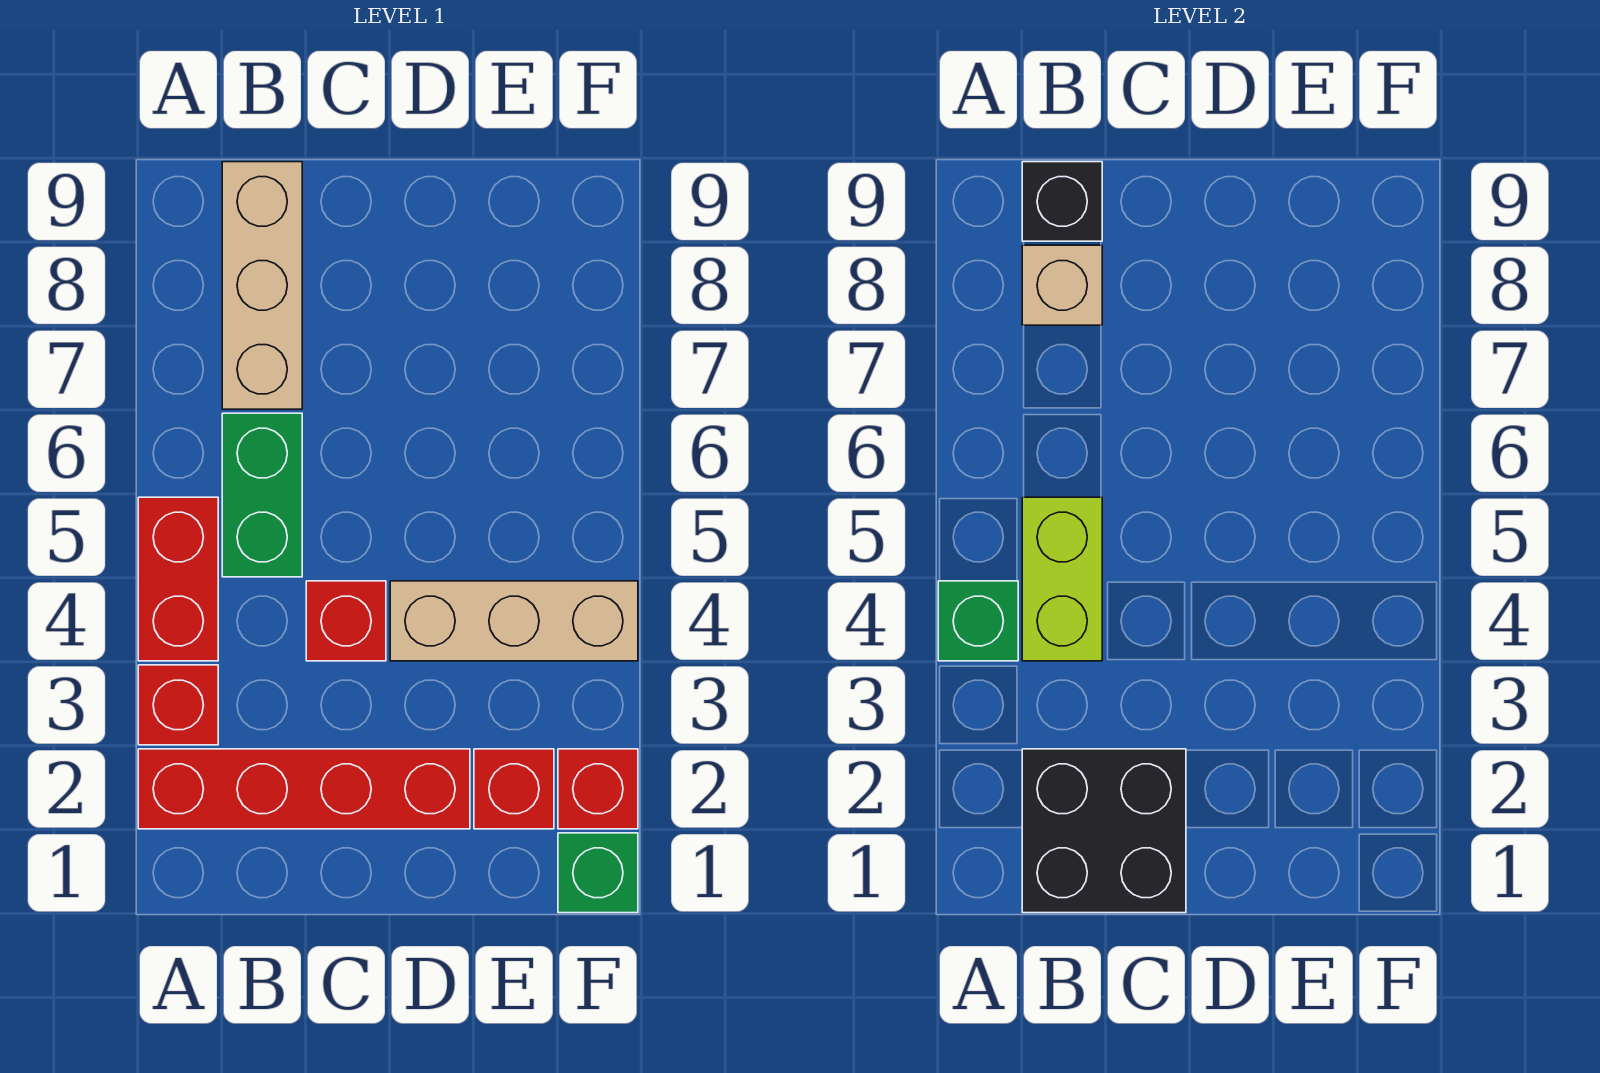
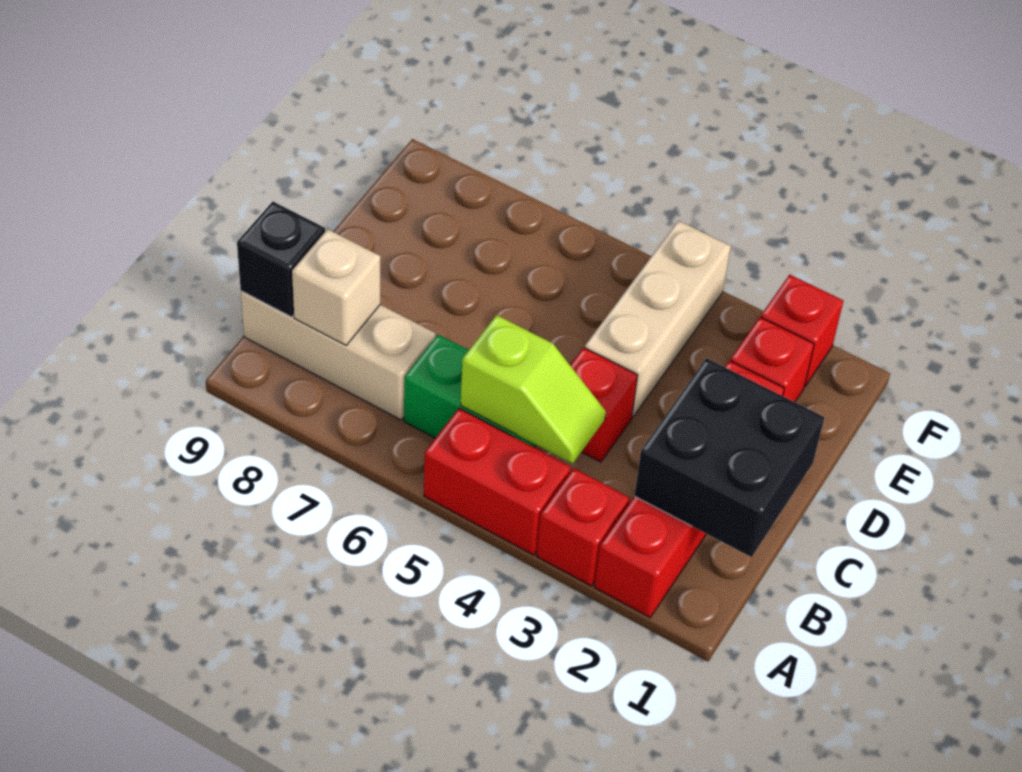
green brick A4 level 2 -> none
lime brick B4:B5 level 2 -> lime slope B4:B5 level 2 top 5
green brick F1 level 1 -> none

